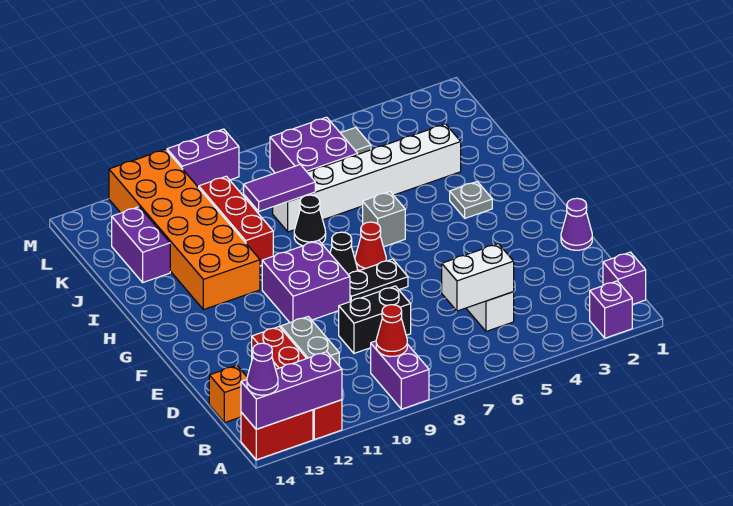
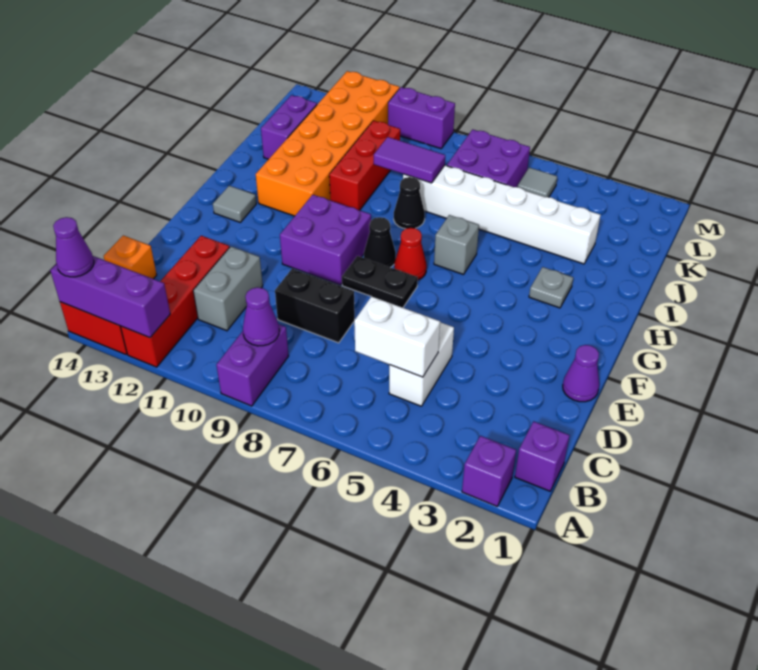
red cone B9 level 2 -> purple cone B9 level 2
none -> grey tile G13 level 1

